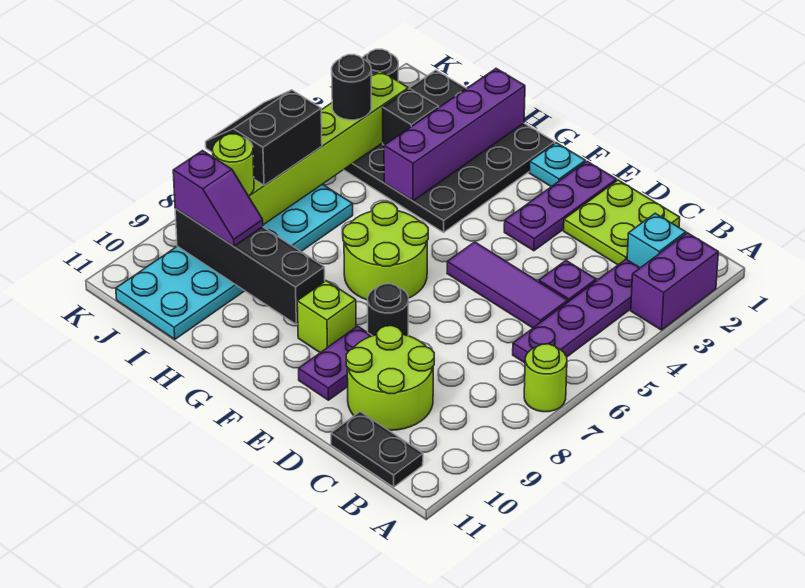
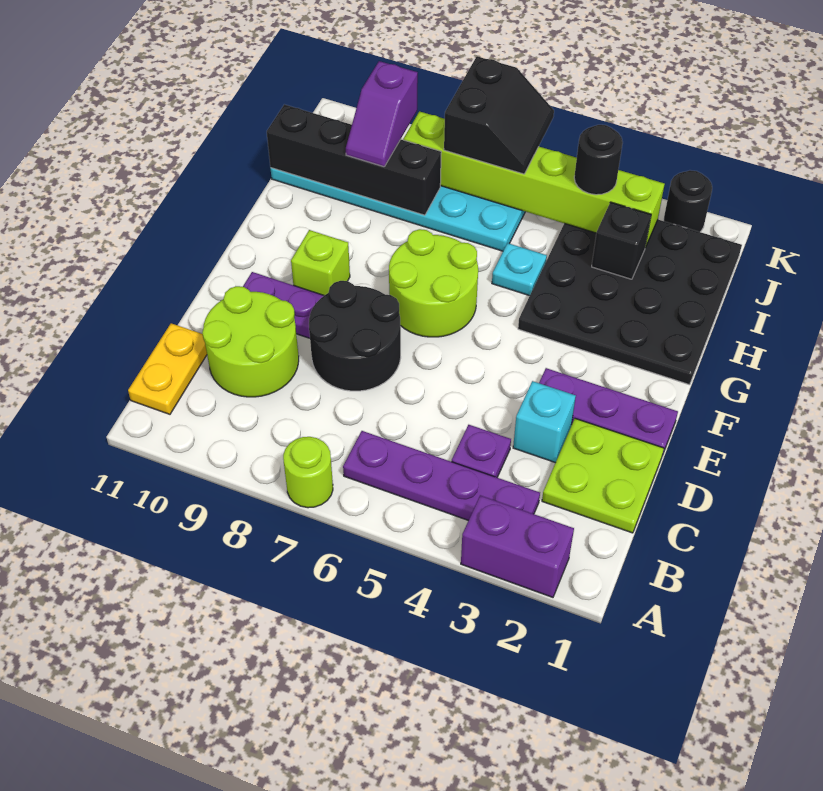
cyan brick B2 level 1 -> cyan brick D3 level 1
black plate B11:C11 level 1 -> yellow plate B11:C11 level 1
purple tile C5:E5 level 1 -> none
black round brick E8 level 1 -> black round brick D7:E8 level 1
cyan plate F1 level 1 -> cyan plate H5 level 1
black brick G9:J9 level 2 -> black brick I8:I11 level 2
purple brick H1:H4 level 2 -> none
black slope J6:K7 level 3 top J -> black slope J6:K7 level 3 top 7
lime round brick J8 level 3 -> none

